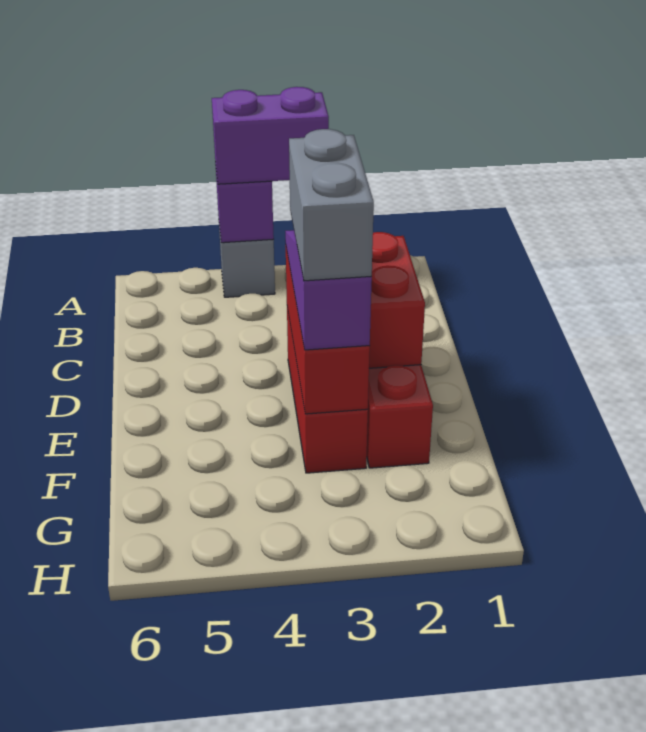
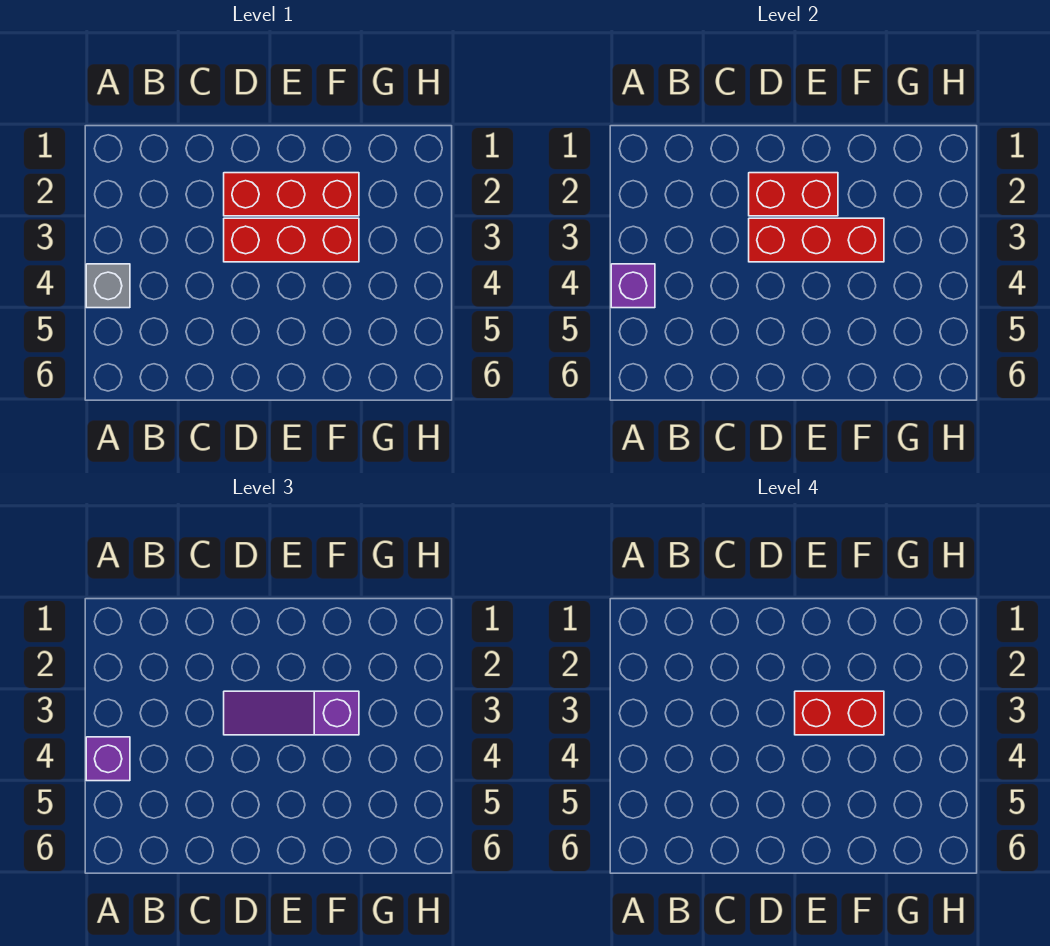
purple brick A3:A4 level 3 -> purple brick A4 level 3
grey brick E3:F3 level 4 -> red brick E3:F3 level 4

